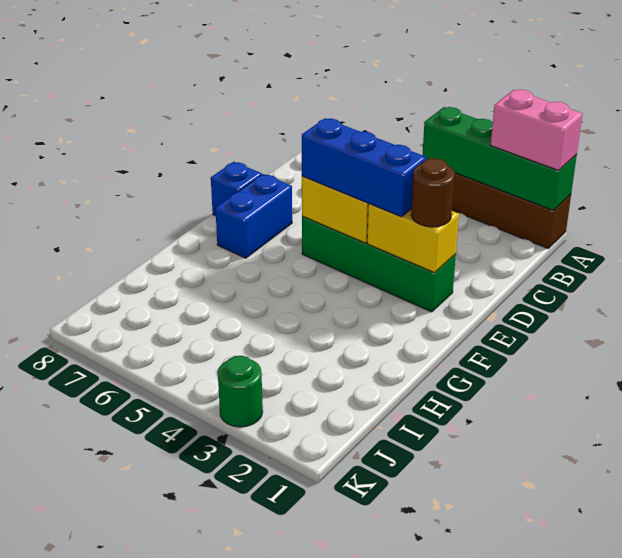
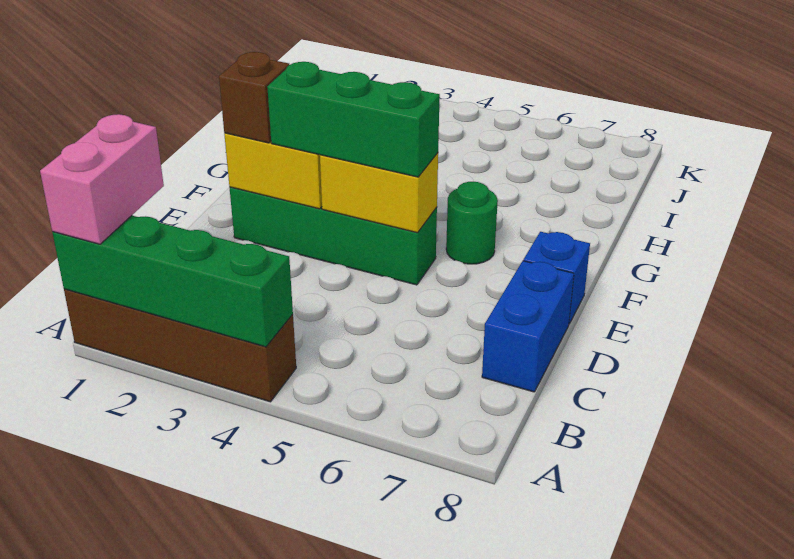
pink brick A1:A2 level 3 -> pink brick A1:B1 level 3
brown round brick E2 level 3 -> brown brick E2 level 3
blue brick E3:E5 level 3 -> green brick E3:E5 level 3
blue brick E7:F7 level 1 -> blue brick C8:D8 level 1
green round brick K3 level 1 -> green round brick F6 level 1

